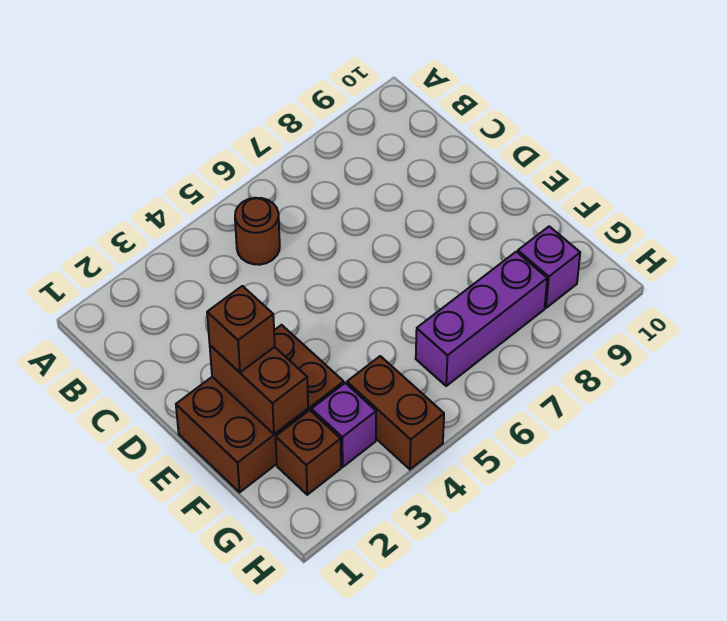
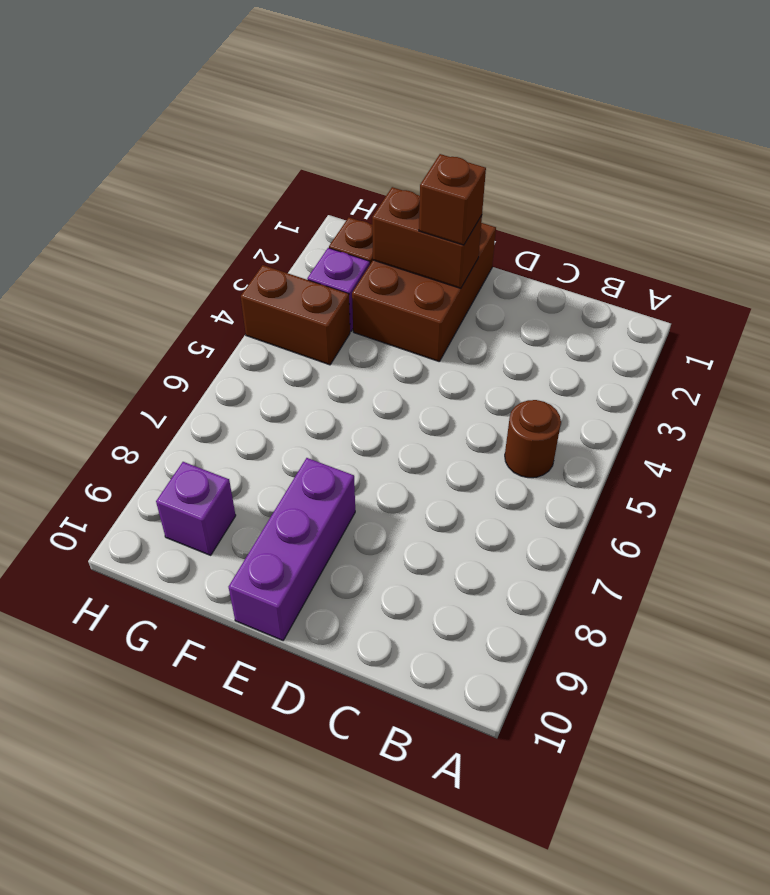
purple brick G6:G8 level 1 -> purple brick E8:E10 level 1

